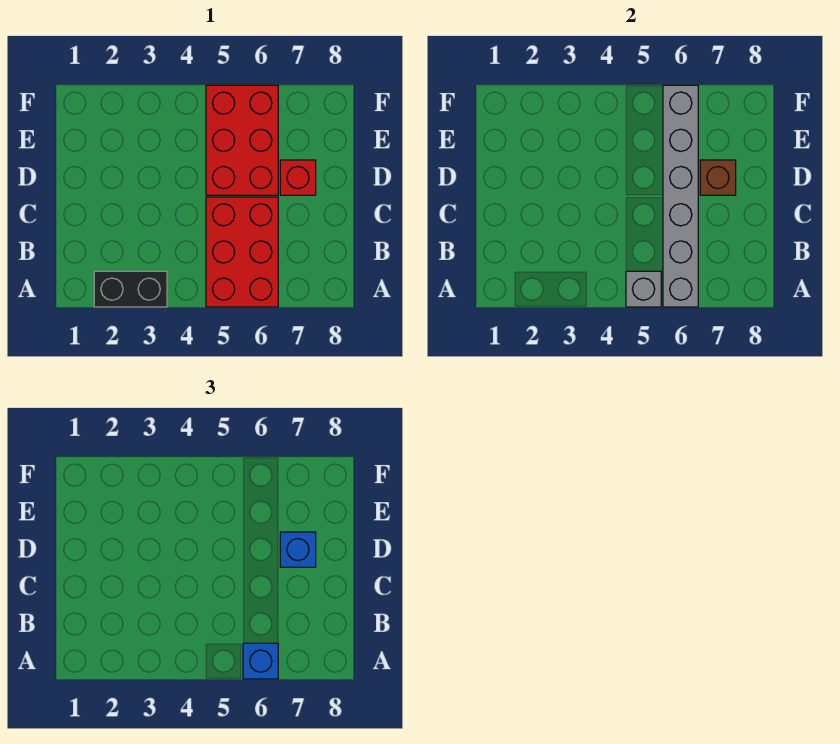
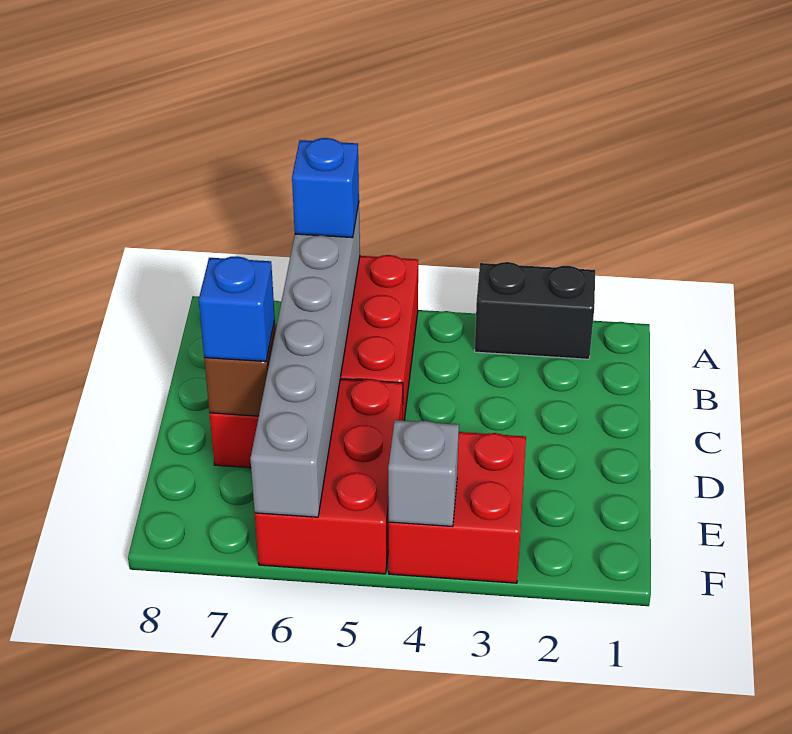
grey brick A5 level 2 -> grey brick F4 level 2
none -> red brick E3:F4 level 1

